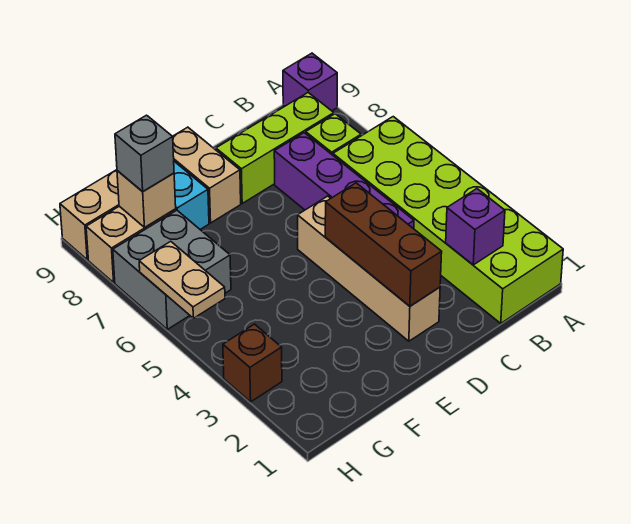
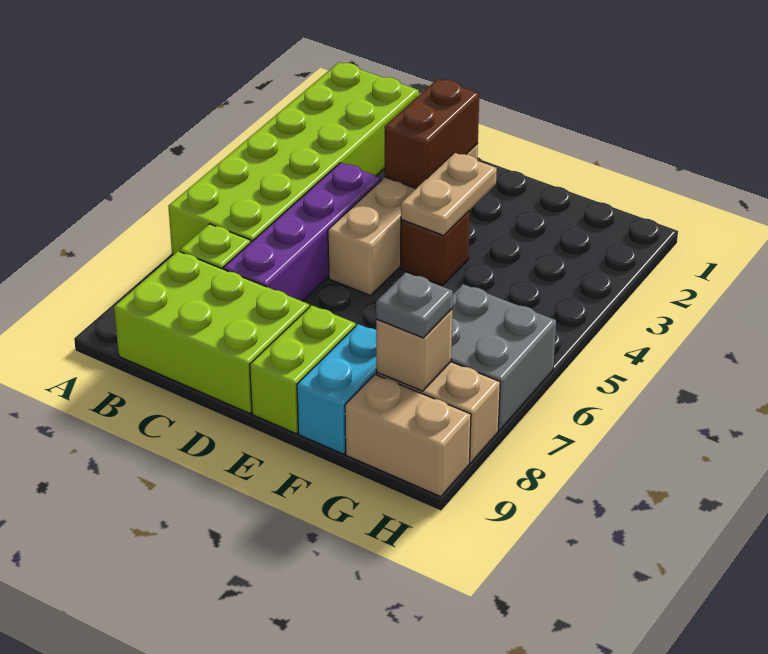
purple brick A9 level 1 -> none
purple brick B2 level 2 -> none
lime brick B8:D8 level 1 -> lime brick B8:D9 level 1
brown brick D2:D4 level 2 -> brown brick D2:D3 level 2
tan brick E8:E9 level 1 -> lime brick E8:E9 level 1
grey brick G8 level 3 -> grey plate G8 level 3
brown brick H3 level 1 -> brown brick E4 level 1
tan plate H5:H6 level 2 -> tan plate E3:E4 level 2

